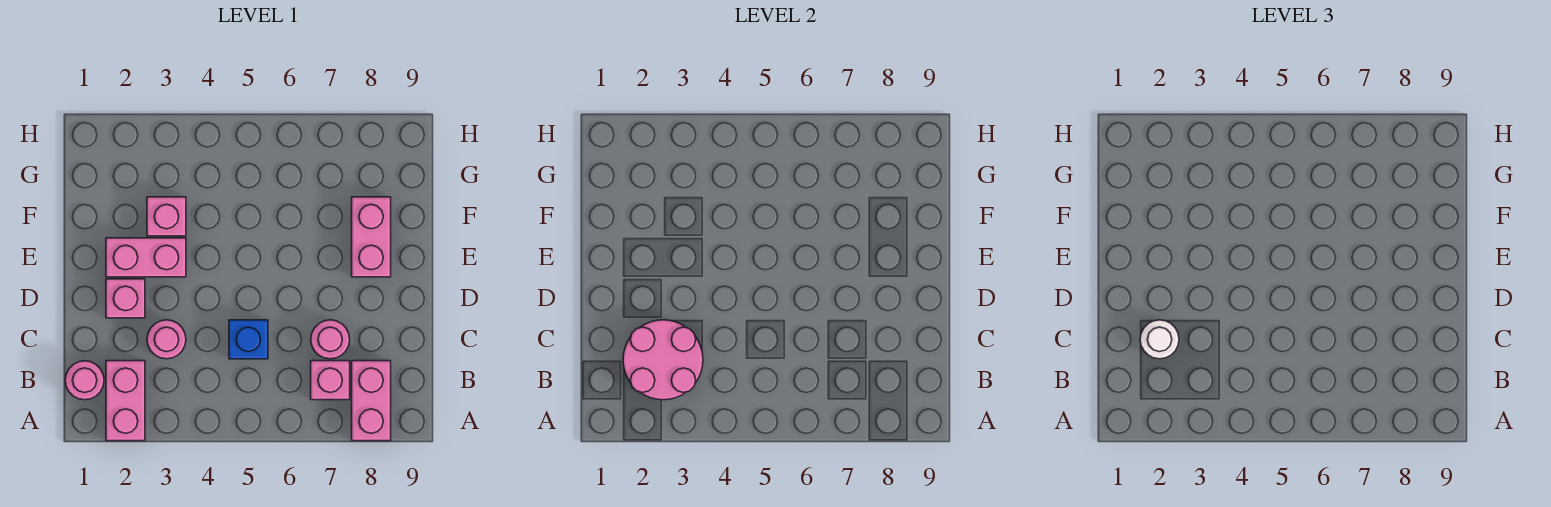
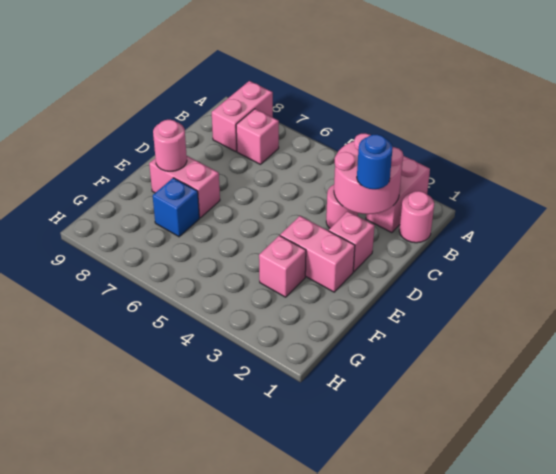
white round brick C2 level 3 -> blue round brick C2 level 3
blue brick C5 level 1 -> blue brick F7 level 1
pink round brick C7 level 1 -> pink round brick E8 level 2
pink brick E8:F8 level 1 -> pink brick E7:E8 level 1

